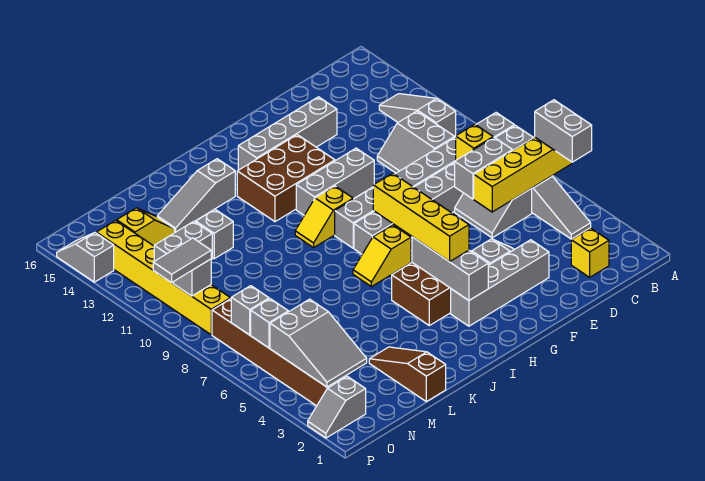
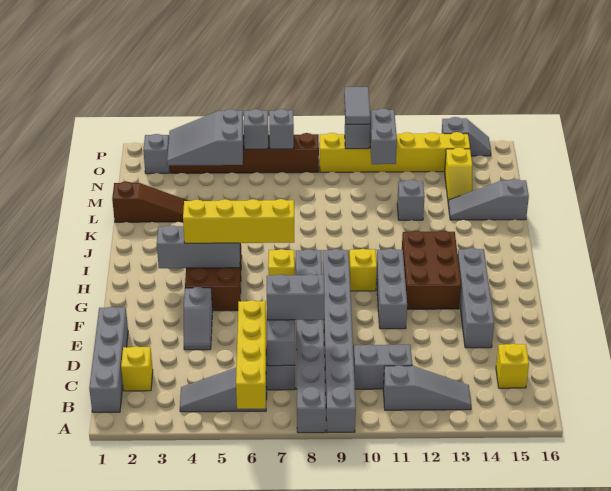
grey brick A5:A6 level 3 -> grey brick D7:D8 level 3
yellow brick C8 level 2 -> yellow brick C15 level 1
grey brick E3:H3 level 1 -> grey brick B1:E1 level 1
grey slope J14:L14 level 1 top J -> grey slope L14:L16 level 1 top 16

